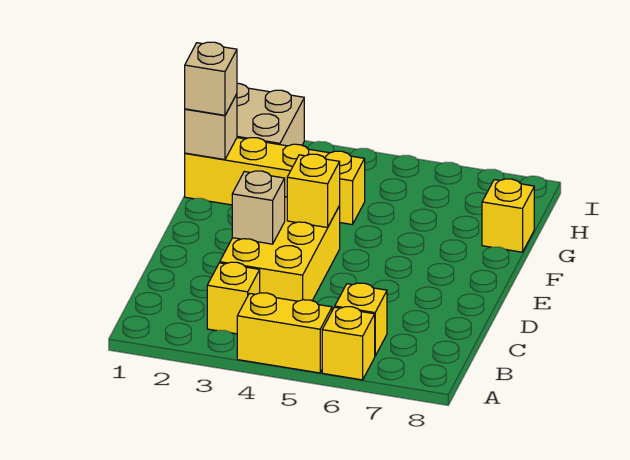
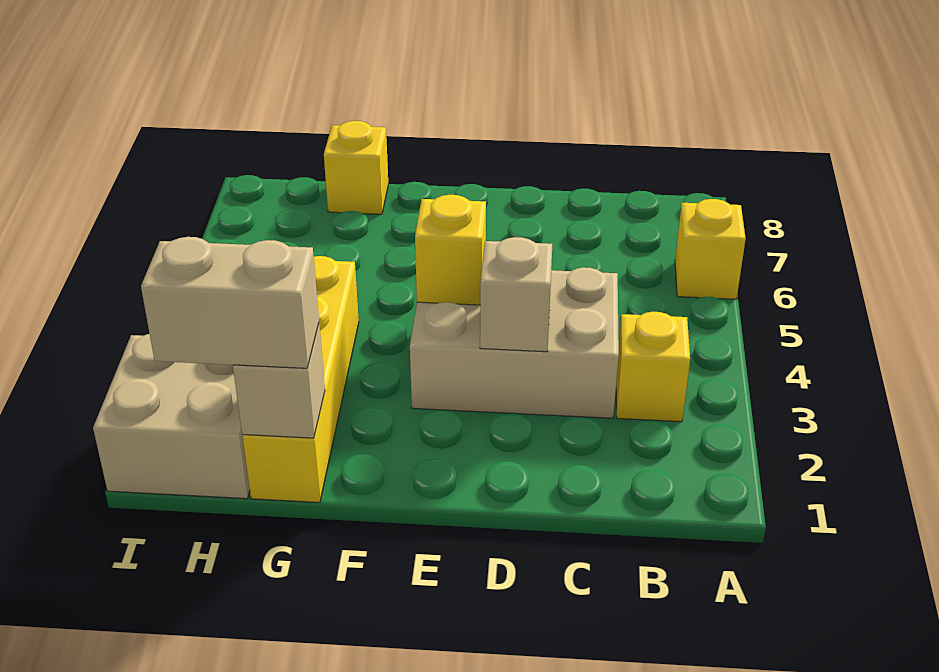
yellow brick A4:A5 level 1 -> none
yellow brick B6 level 1 -> none
yellow brick C3:E4 level 1 -> tan brick C3:E4 level 1
tan brick G1 level 3 -> tan brick G1:H1 level 3

